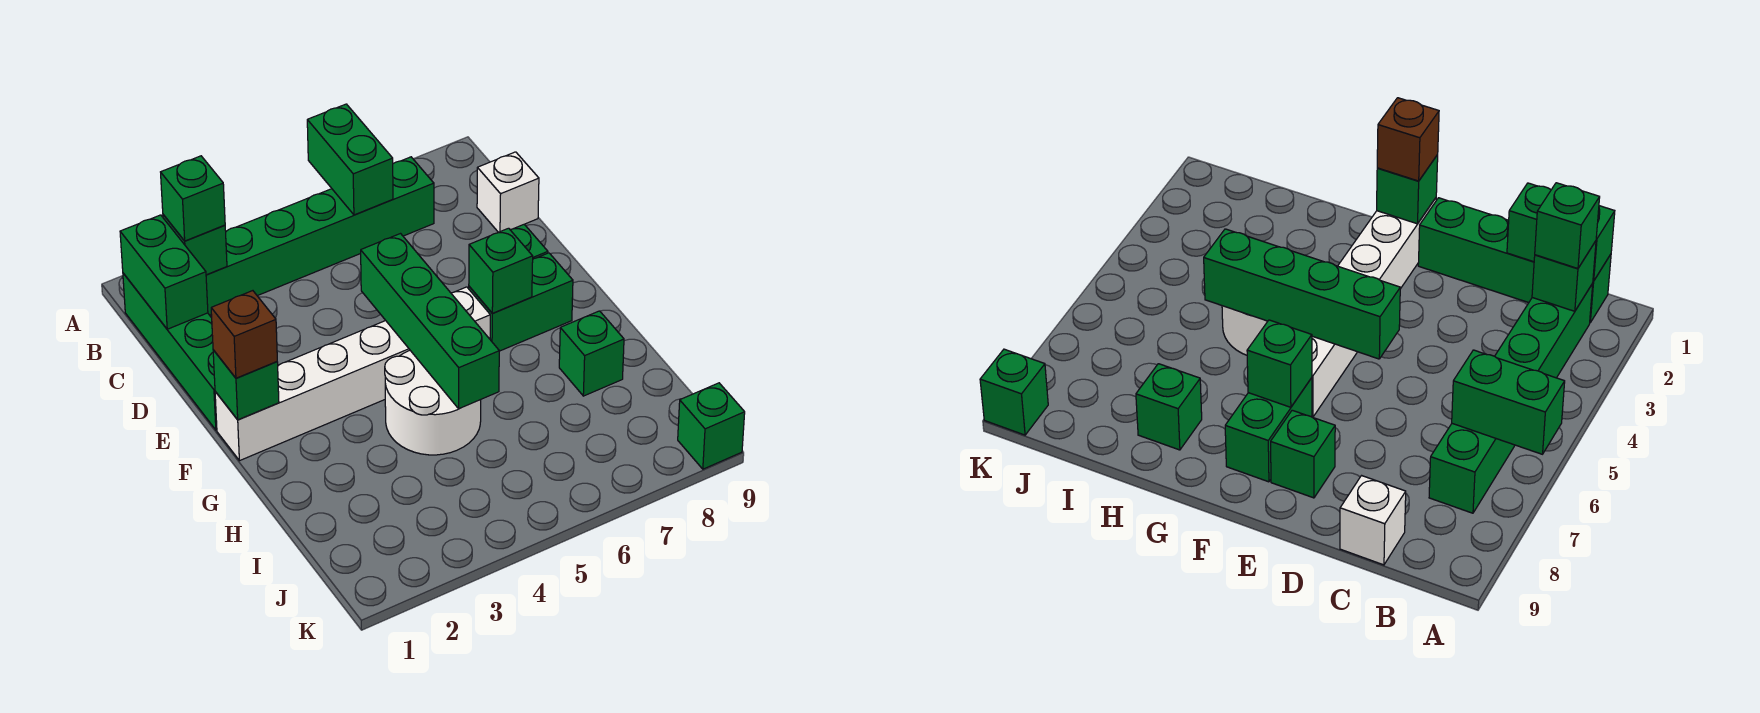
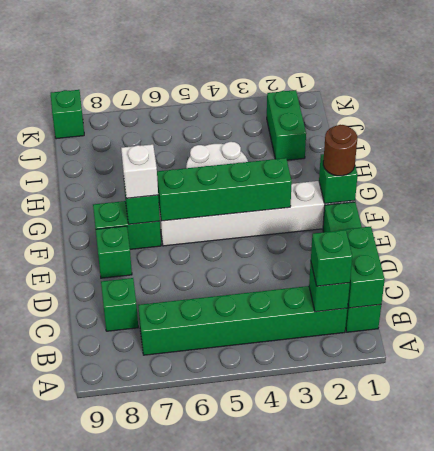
green brick A6:B6 level 2 -> green brick I2:J2 level 1
white brick C9 level 1 -> white brick F7 level 3
green brick E5:H5 level 2 -> green brick F3:F6 level 2
brown brick F1 level 3 -> brown round brick F1 level 3
green brick H8 level 1 -> green brick C8 level 1

